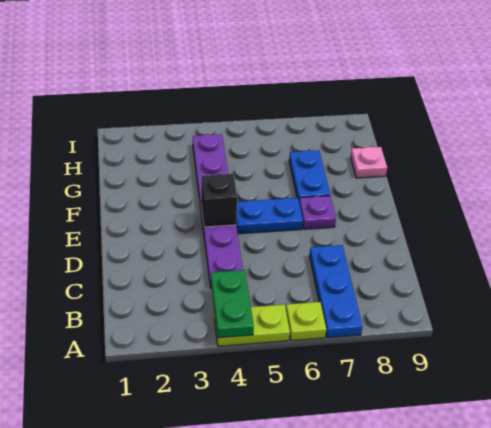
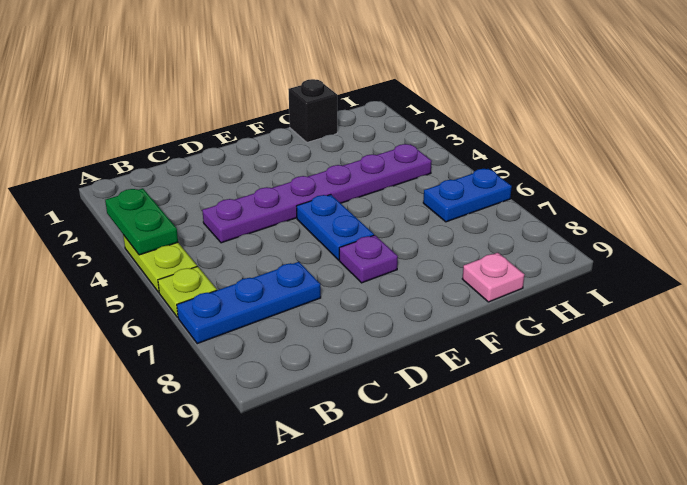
green plate A4:B4 level 2 -> green plate A3:A4 level 2
black brick E4 level 2 -> black brick G1 level 1
blue plate F7:G7 level 1 -> blue plate H6:I6 level 1

